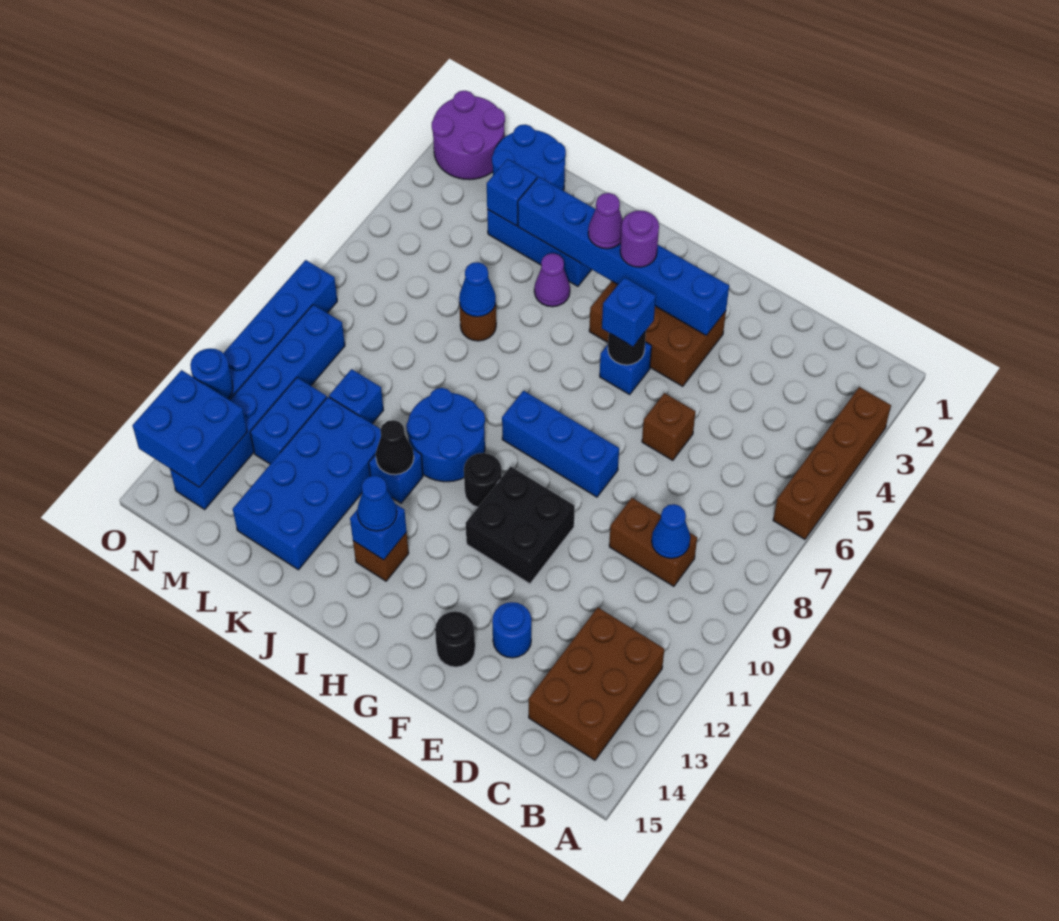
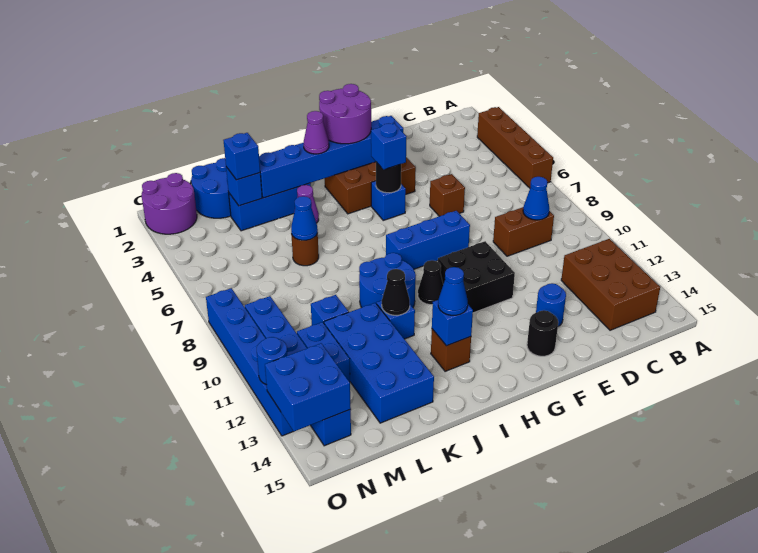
purple round brick H3 level 3 -> purple round brick G2:H3 level 3
black round brick H10 level 1 -> black cone H10 level 1
none -> blue brick L3 level 3

